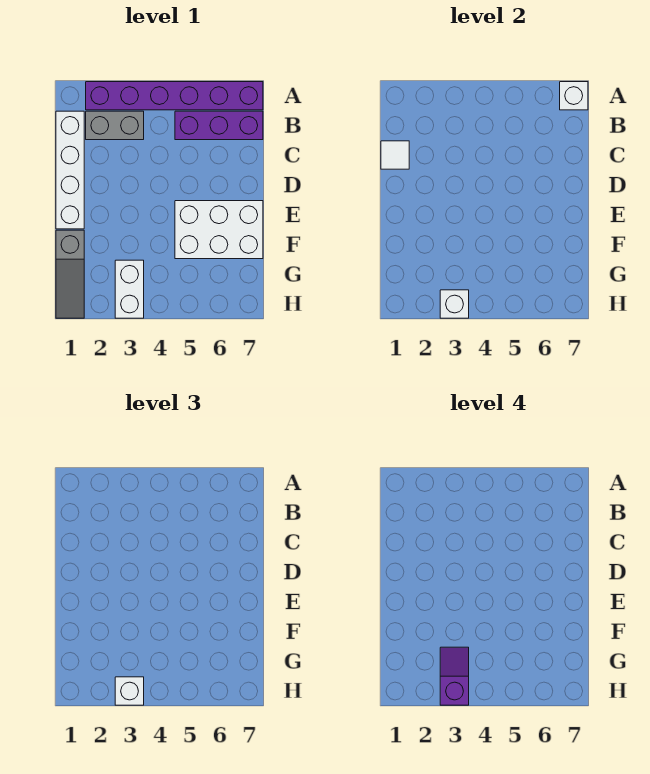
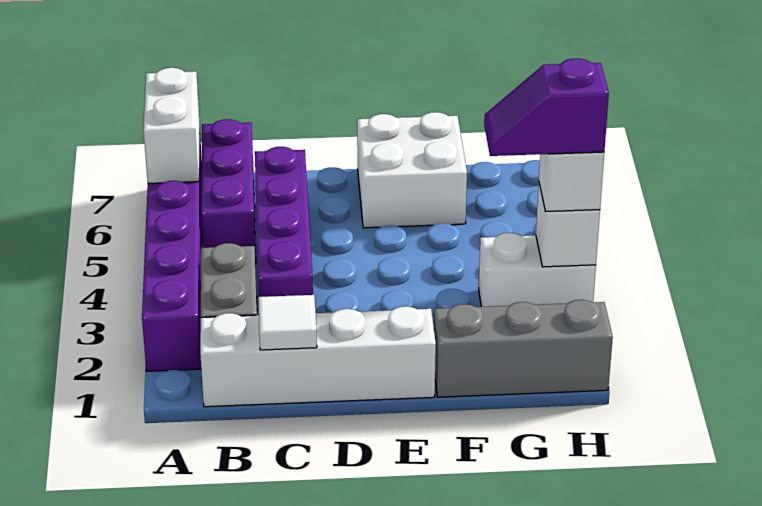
white brick A7 level 2 -> white brick A6:A7 level 2
none -> purple brick C3:C6 level 1
white brick E5:F7 level 1 -> white brick E6:F7 level 1
grey slope F1:H1 level 1 top F -> grey brick F1:H1 level 1

